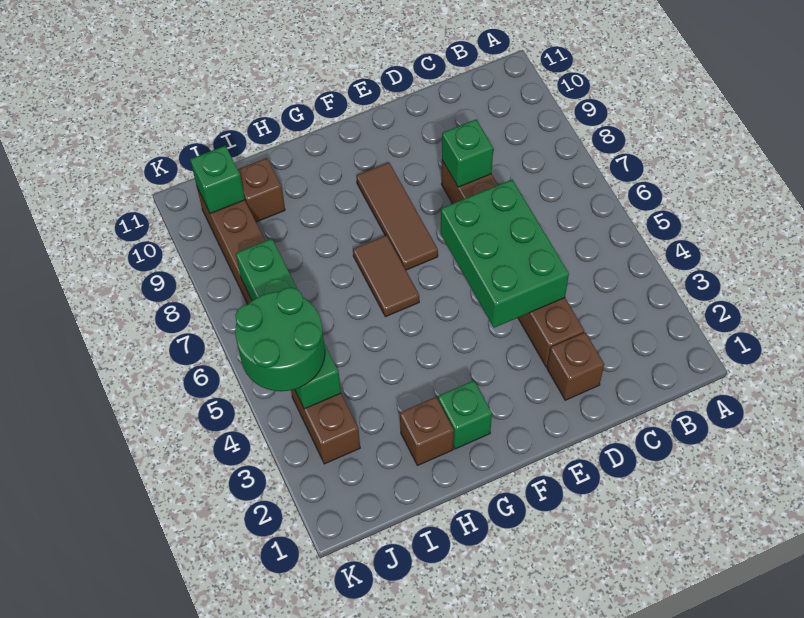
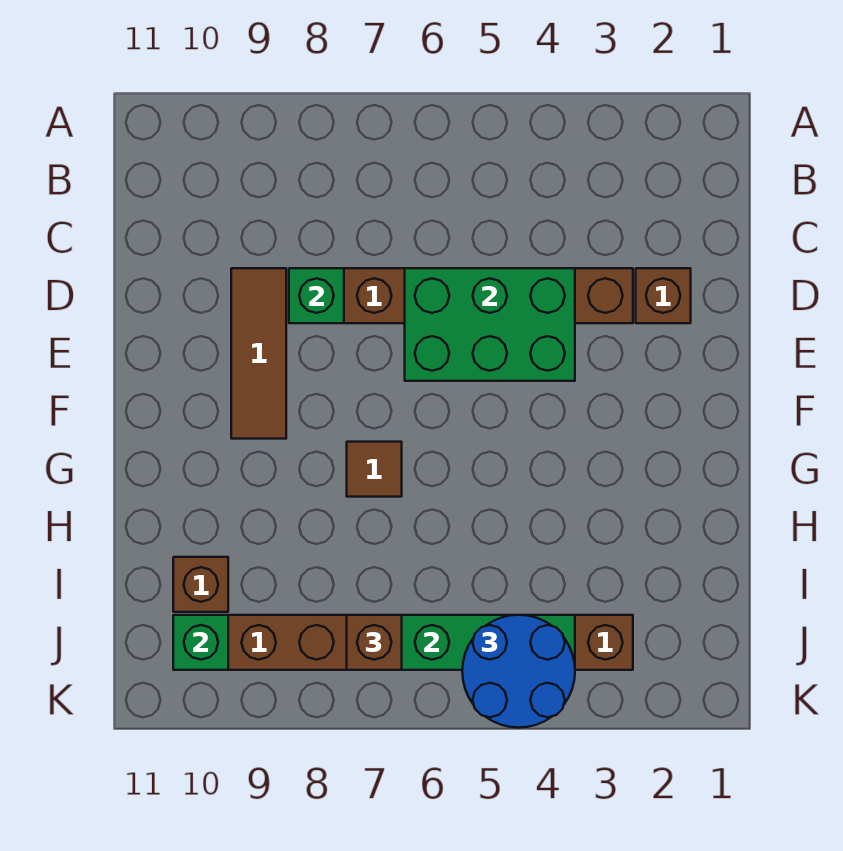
brown tile F7:F9 level 1 -> brown tile D9:F9 level 1
green brick G2 level 1 -> none
brown tile G6:G7 level 1 -> brown tile G7 level 1
brown brick H2 level 1 -> brown brick J7 level 3
green round brick J4:K5 level 3 -> blue round brick J4:K5 level 3

